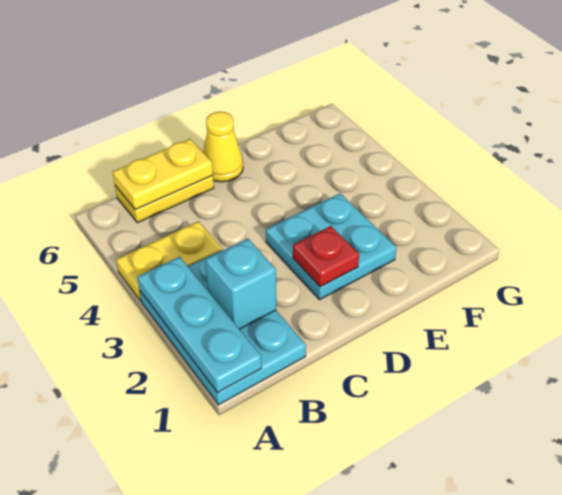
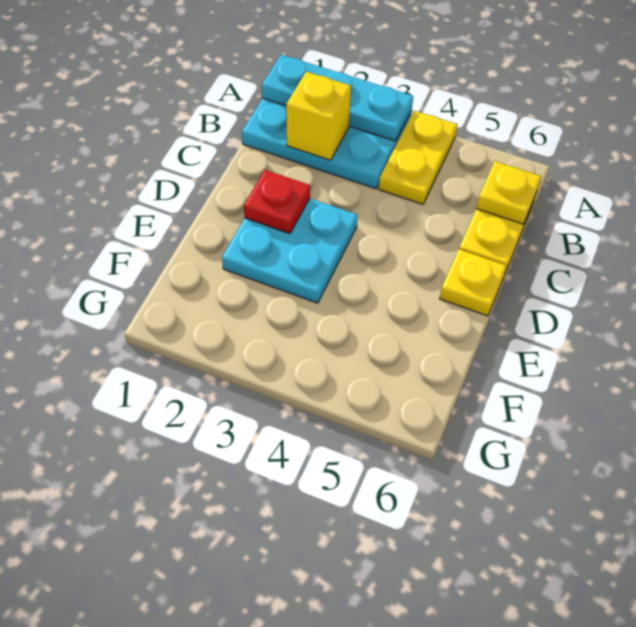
cyan brick B2 level 2 -> yellow brick B2 level 2
yellow plate B6:C6 level 2 -> yellow plate B6 level 2
yellow cone D6 level 1 -> yellow plate D6 level 1

